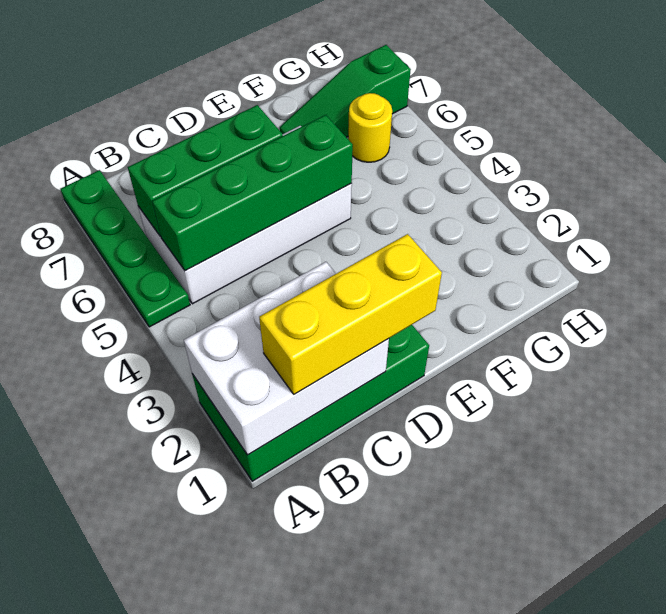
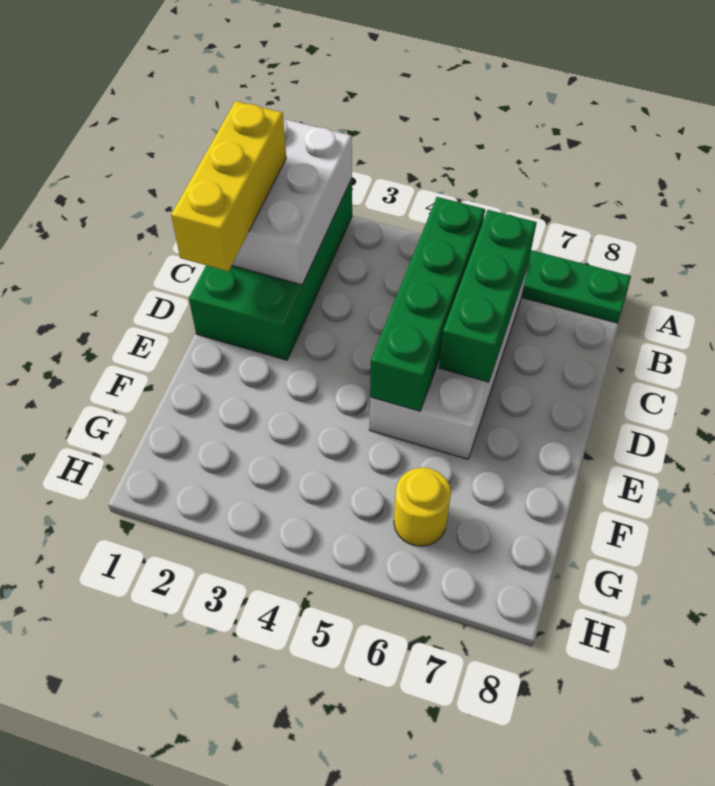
green slope F7:H7 level 1 top H -> none

